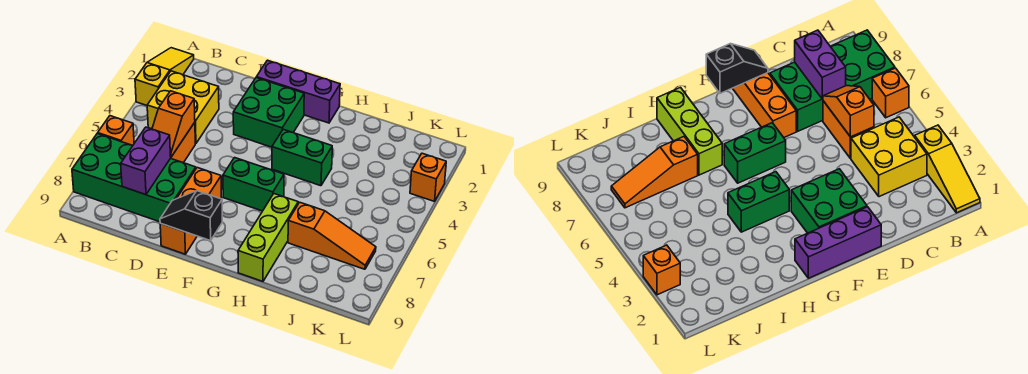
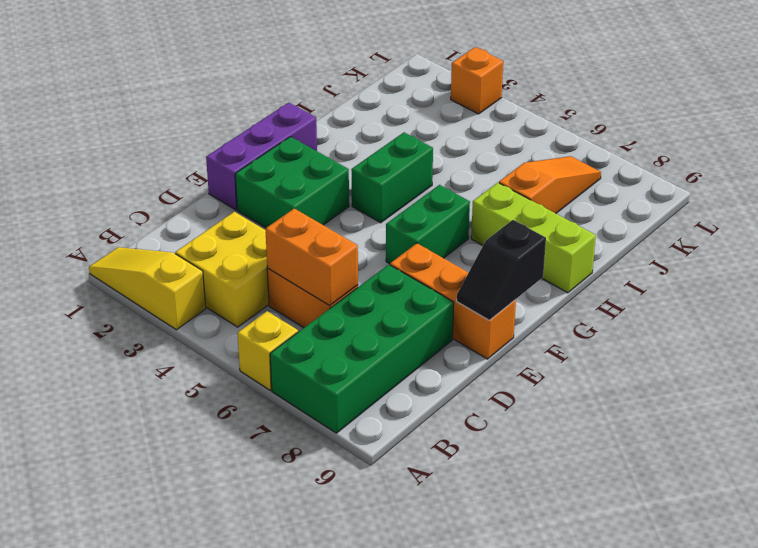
orange brick A6 level 1 -> yellow brick A6 level 1
orange slope C5:C6 level 2 top 5 -> orange brick C5:C6 level 2
purple brick C7:C8 level 2 -> none

